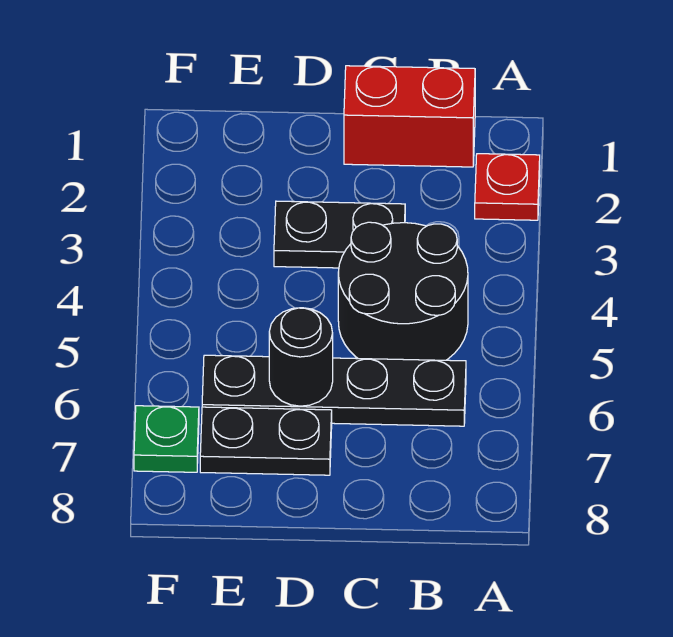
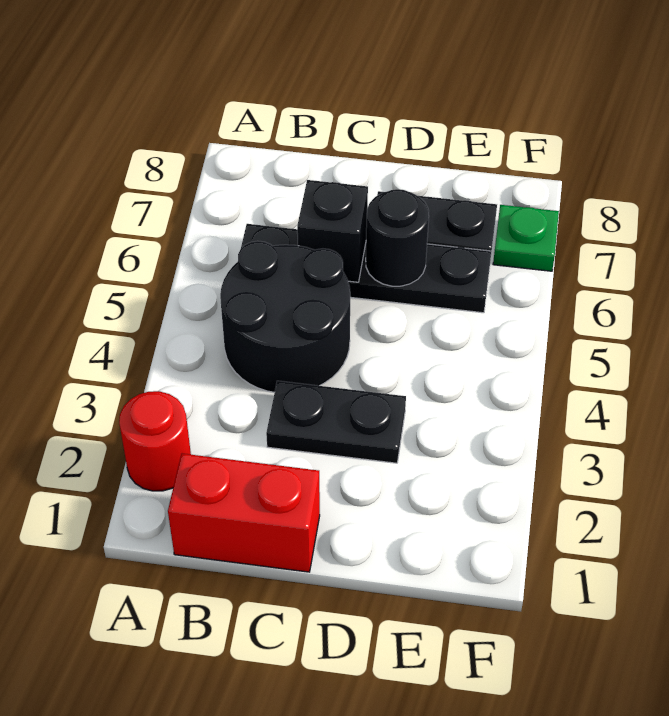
red plate A2 level 1 -> red round brick A2 level 1
none -> black brick C6 level 2

